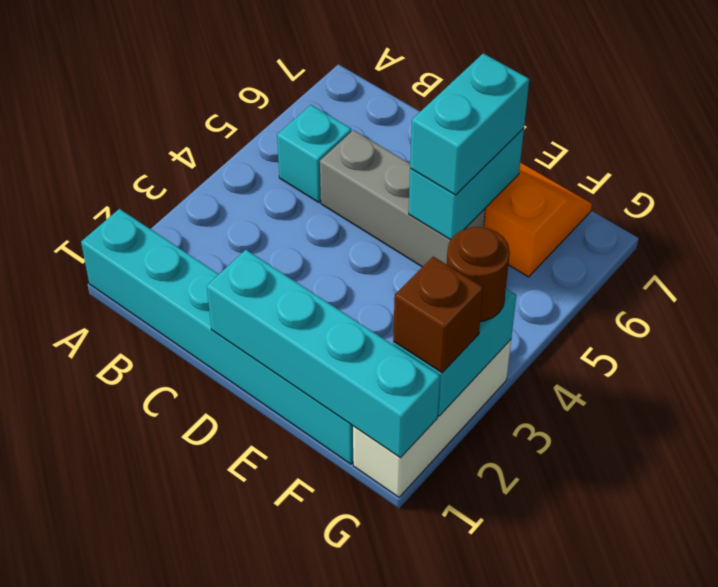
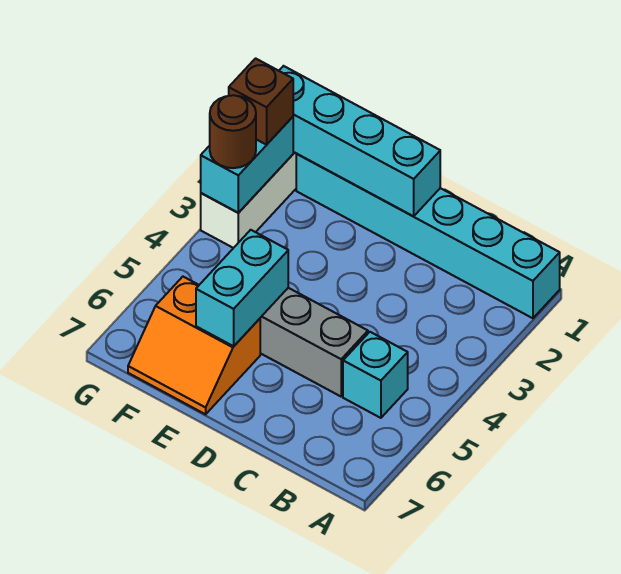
cyan brick E5:E6 level 3 -> none

